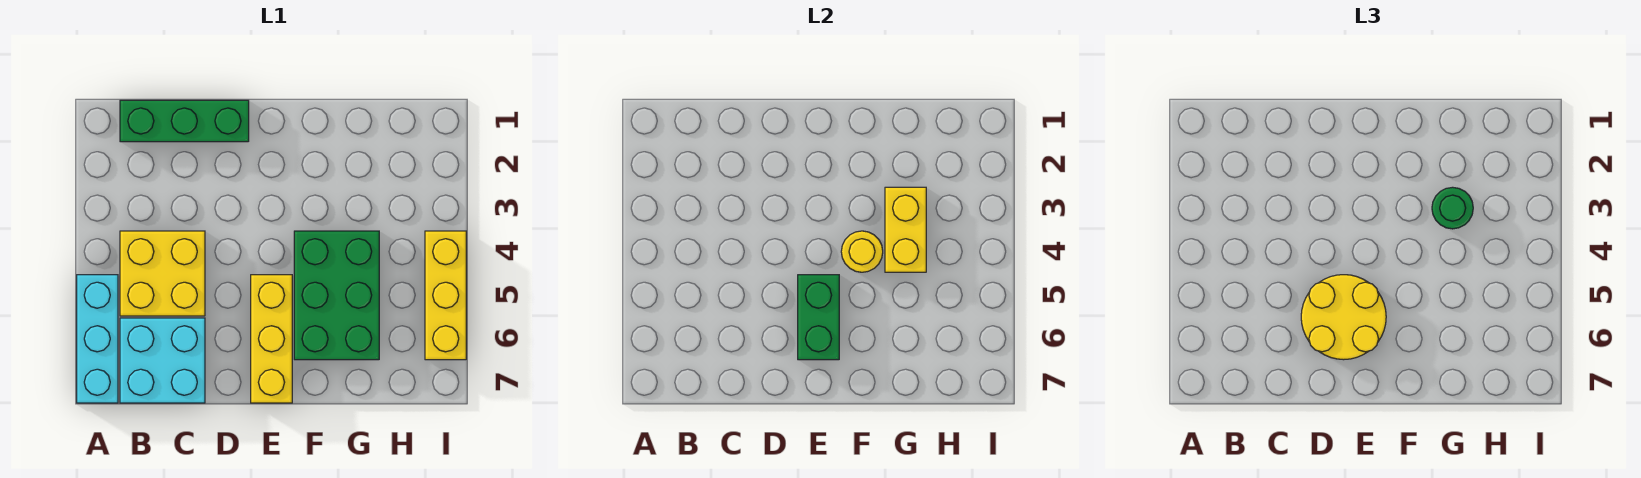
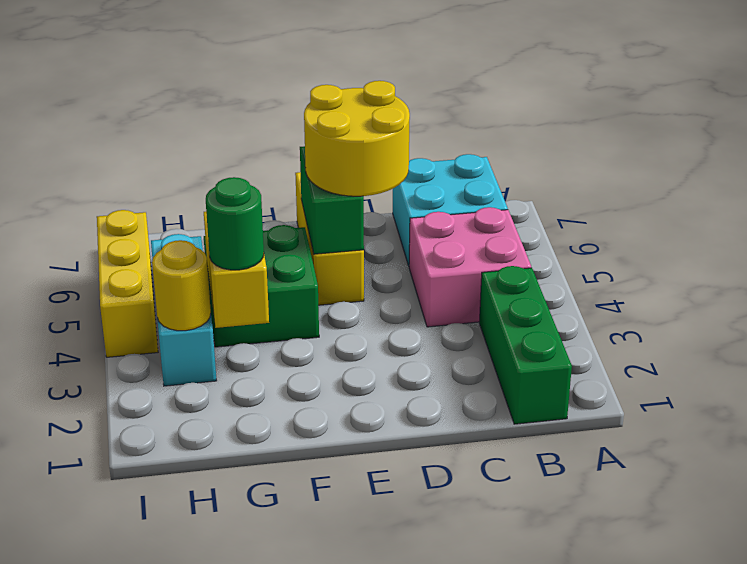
cyan brick A5:A7 level 1 -> cyan brick H3:H5 level 1
green brick B1:D1 level 1 -> green brick B1:B3 level 1
yellow brick B4:C5 level 1 -> pink brick B4:C5 level 1
green brick F4:G6 level 1 -> green brick F4:G5 level 1
yellow round brick F4 level 2 -> yellow round brick H3 level 2

